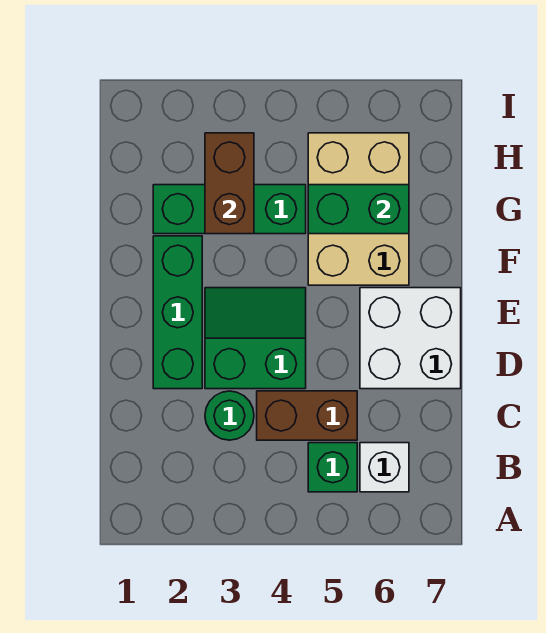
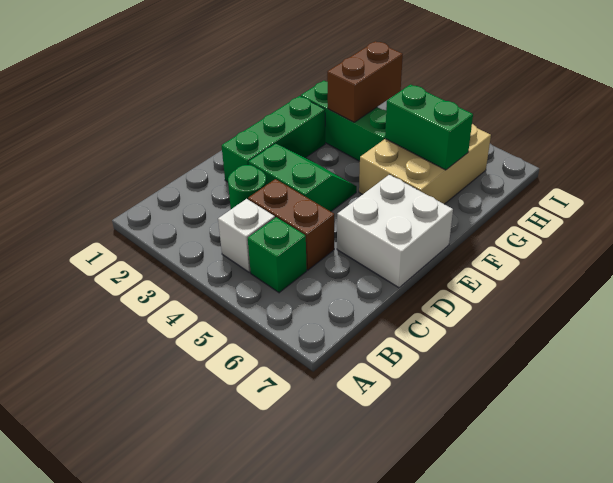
white brick B6 level 1 -> white brick B4 level 1

